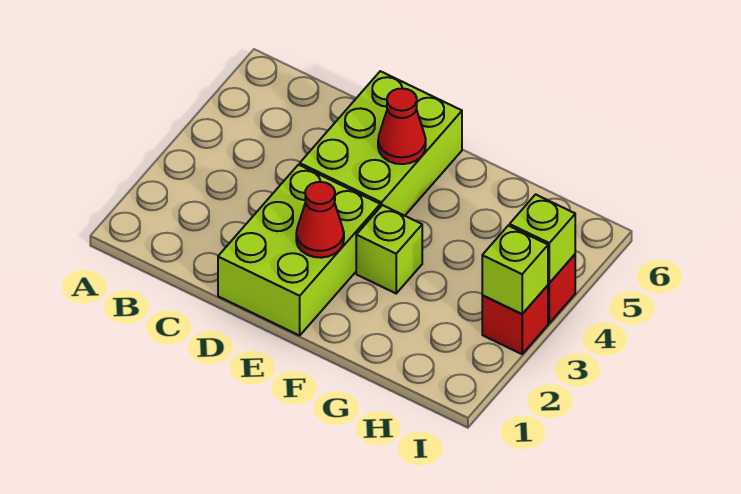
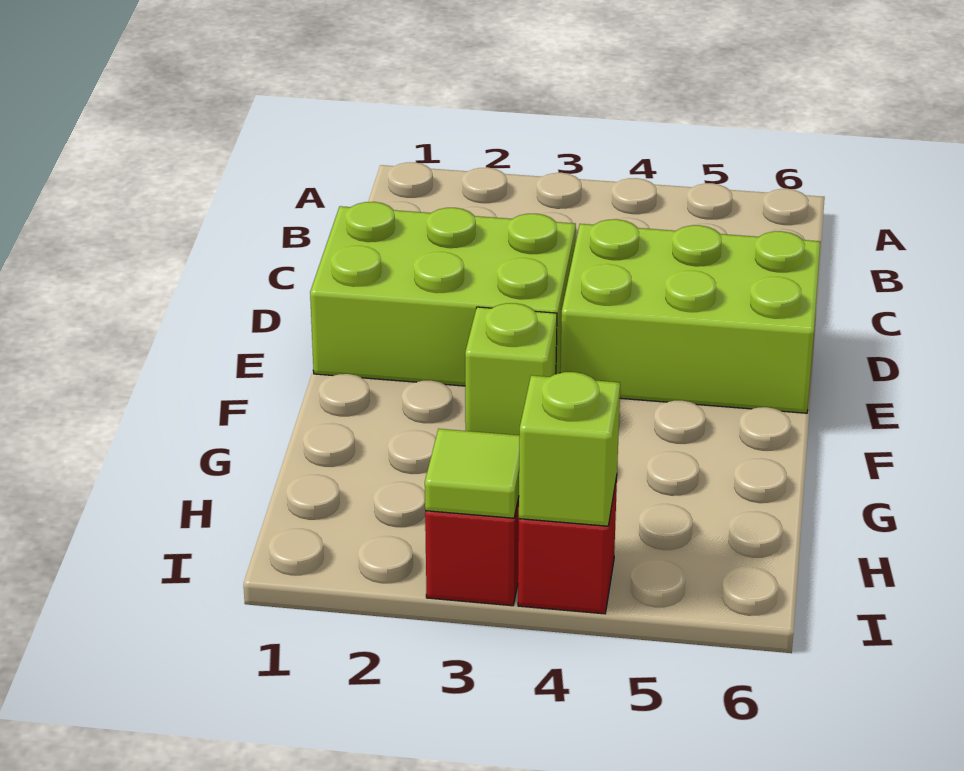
red cone E2 level 2 -> none
red cone E5 level 2 -> none
lime brick I3 level 2 -> lime tile I3 level 2

